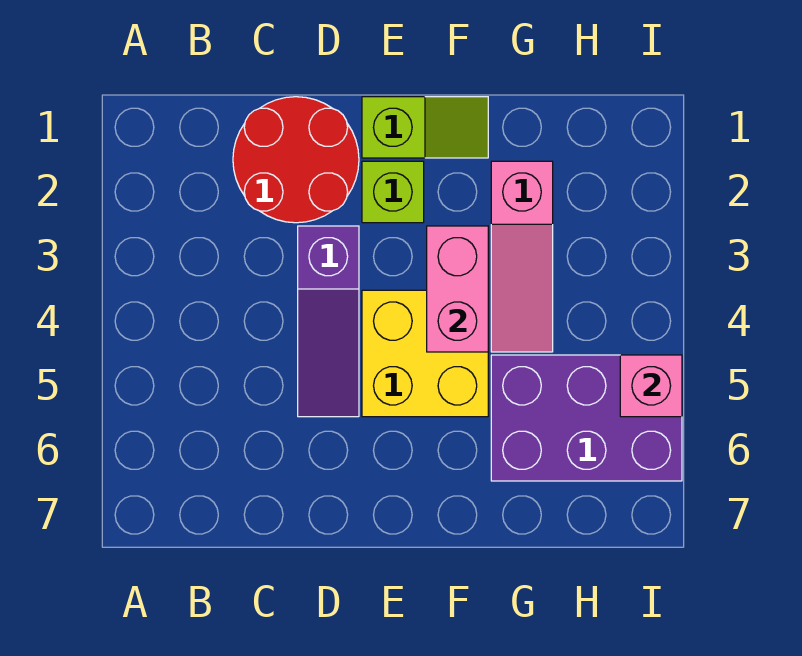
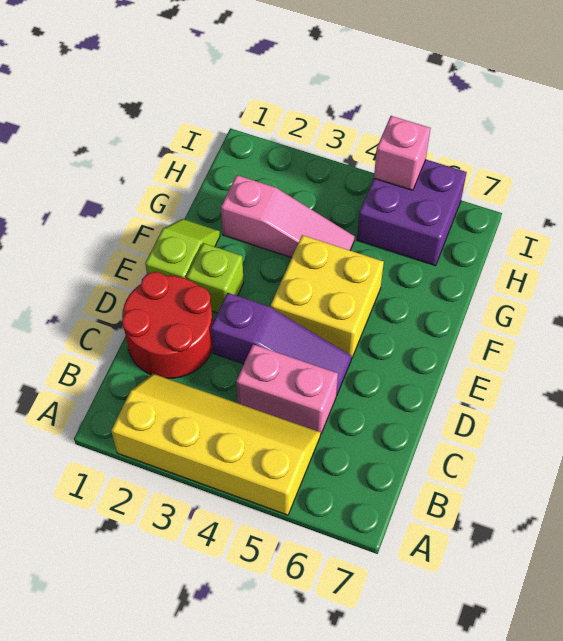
none -> yellow slope A2:B5 level 1 top A
pink brick F3:F4 level 2 -> pink brick C4:C5 level 1
purple brick G5:I6 level 1 -> purple brick H5:I6 level 1

